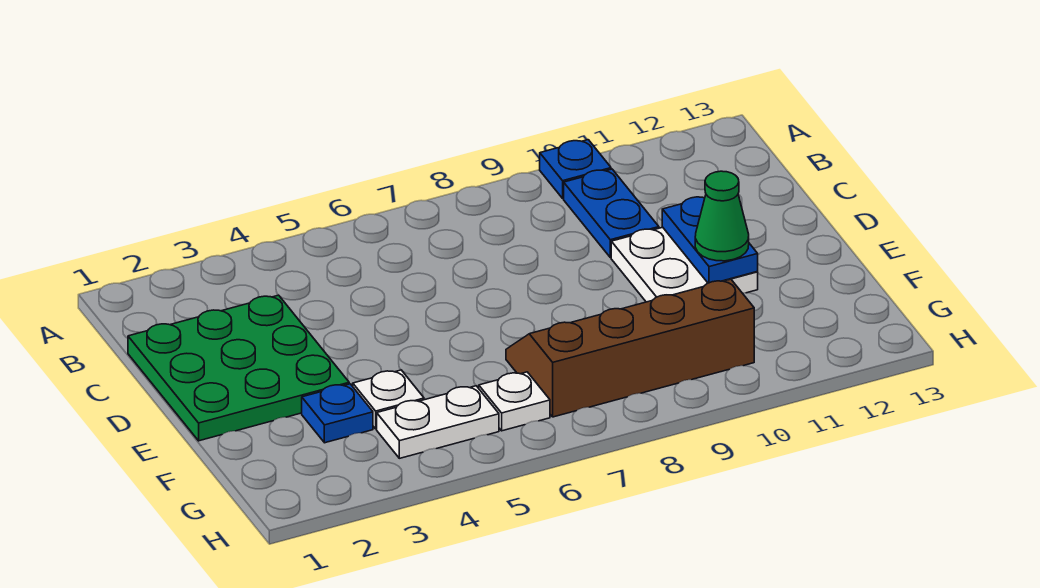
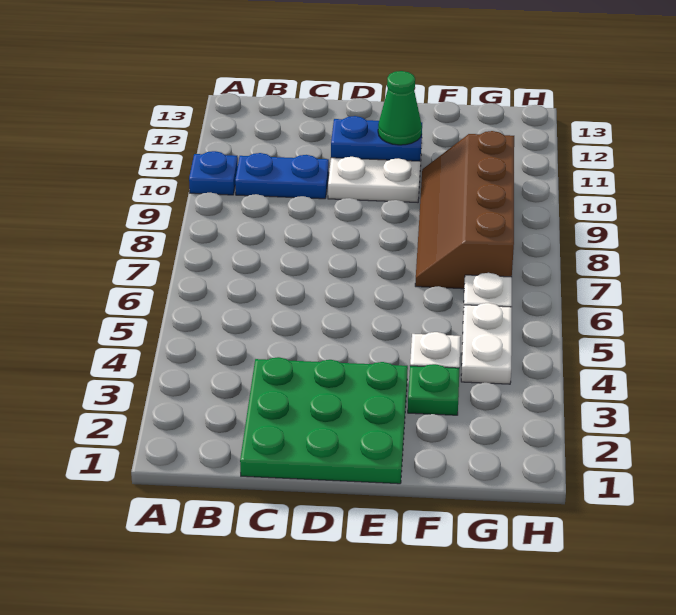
blue plate F3 level 1 -> green plate F3 level 1

